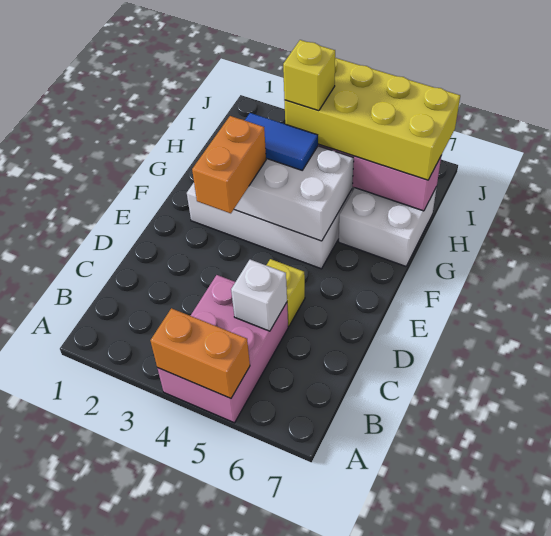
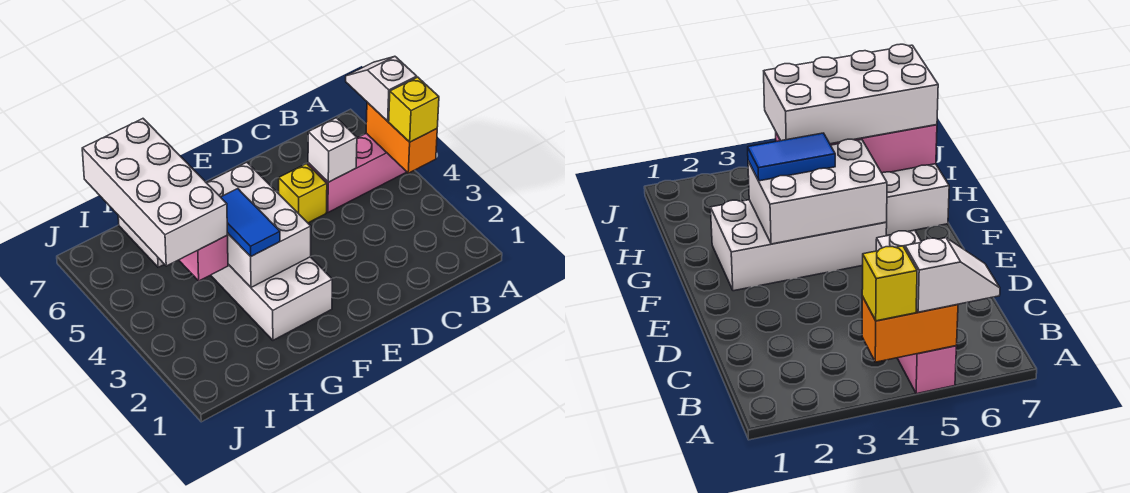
pink brick A4:C5 level 1 -> pink brick A5:C5 level 1
none -> white slope A5:A6 level 3 top 5
orange brick E3:F3 level 3 -> none
yellow brick H4:I7 level 3 -> white brick H4:I7 level 3
yellow brick H4 level 4 -> yellow brick A4 level 3

